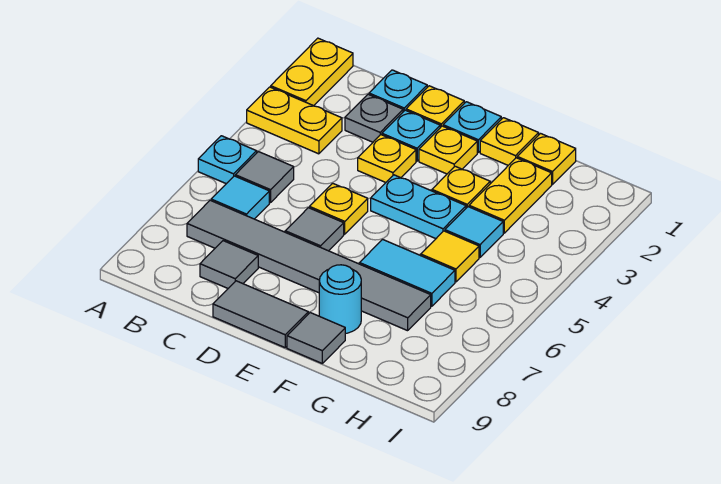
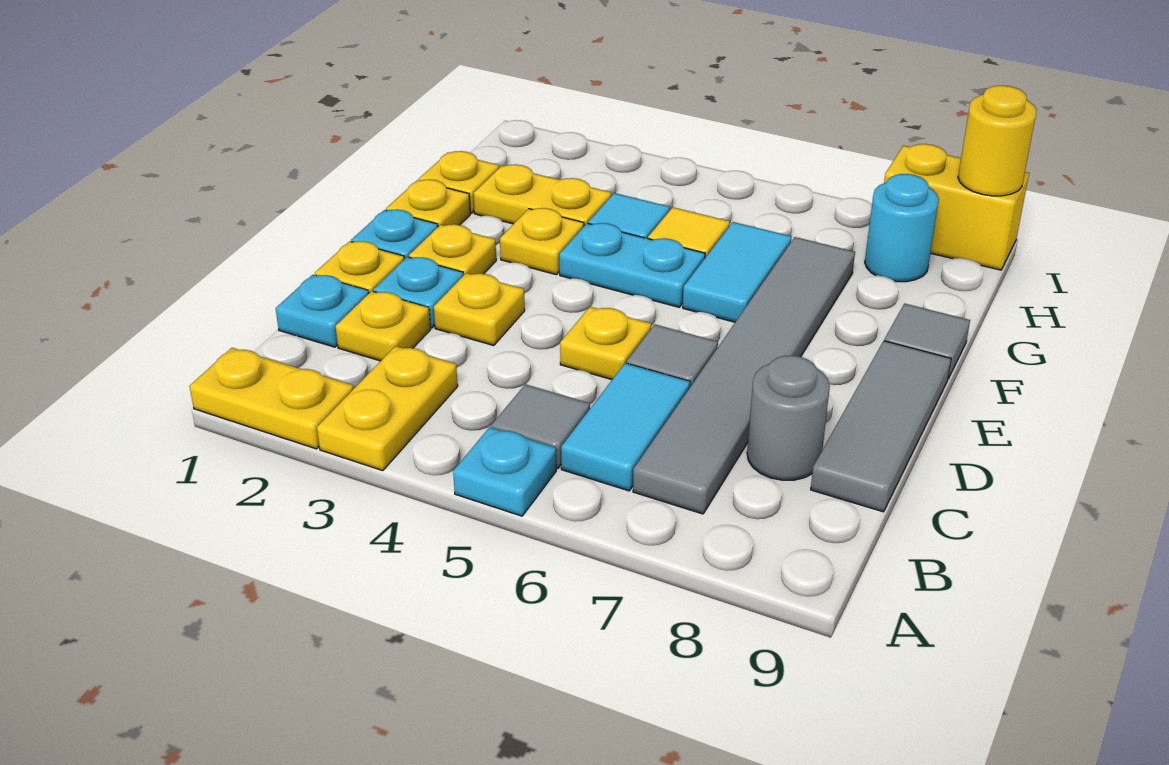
cyan tile B6 level 1 -> cyan tile B6:C6 level 1
grey plate C2 level 1 -> yellow plate C2 level 1
grey tile C8 level 1 -> grey round brick C8 level 1
grey tile D9:E9 level 1 -> grey tile C9:E9 level 1
cyan plate E4:F4 level 1 -> cyan plate F4:F5 level 1
cyan round brick F8 level 1 -> cyan round brick H8 level 1
none -> yellow brick I8:I9 level 1
none -> yellow round brick I9 level 2

